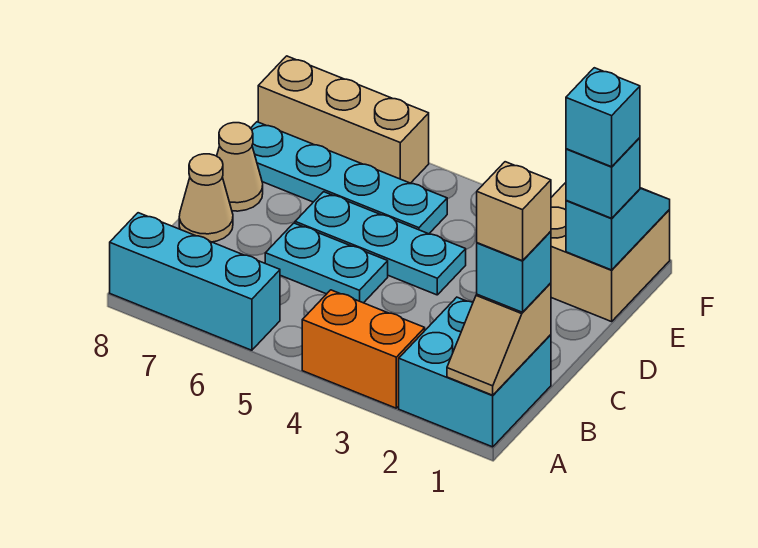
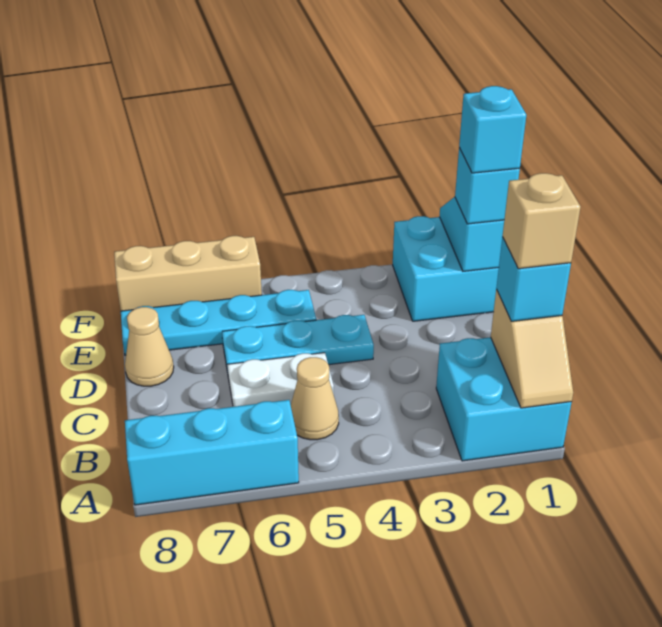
orange brick A3:A4 level 1 -> none
cyan plate C5:C6 level 1 -> white plate C5:C6 level 1
tan cone C8 level 1 -> tan cone B5 level 1
tan brick E1:F2 level 1 -> cyan brick E1:F2 level 1

